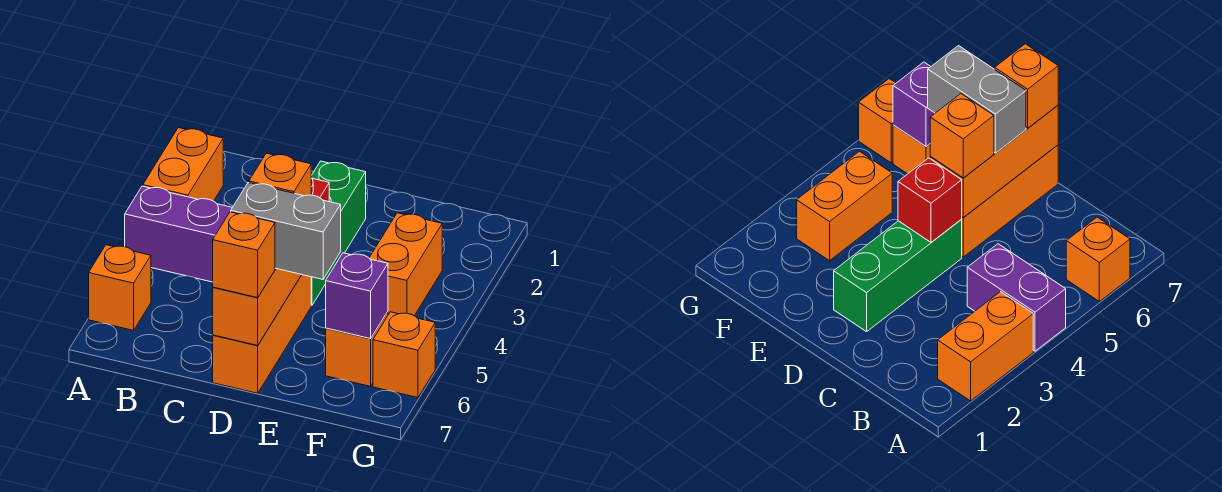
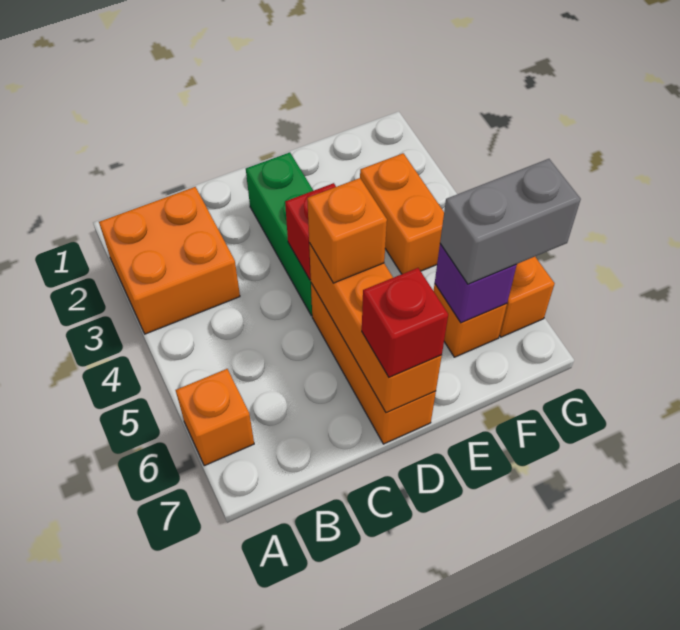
orange brick A2:A3 level 1 -> orange brick A2:B3 level 1
purple brick A4:B4 level 1 -> none
grey brick D6:E6 level 3 -> grey brick F6:G6 level 3
orange brick D7 level 3 -> red brick D7 level 3

